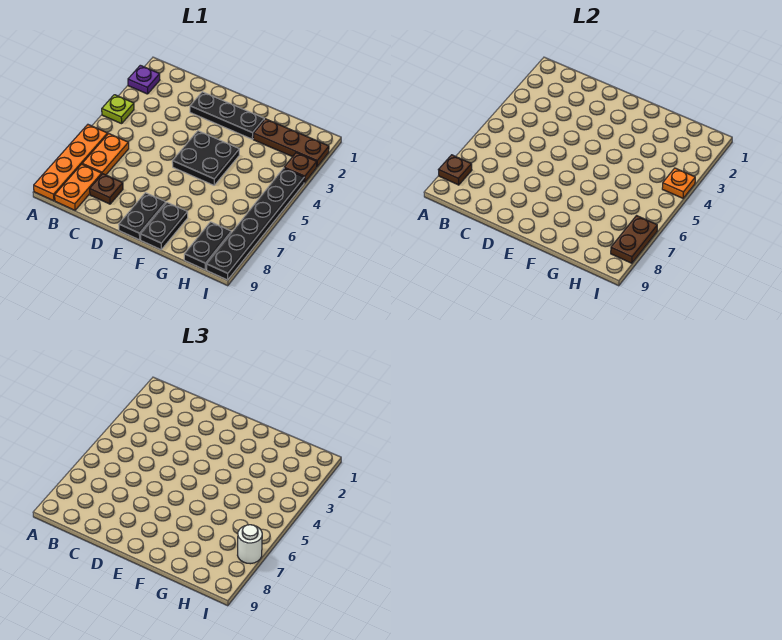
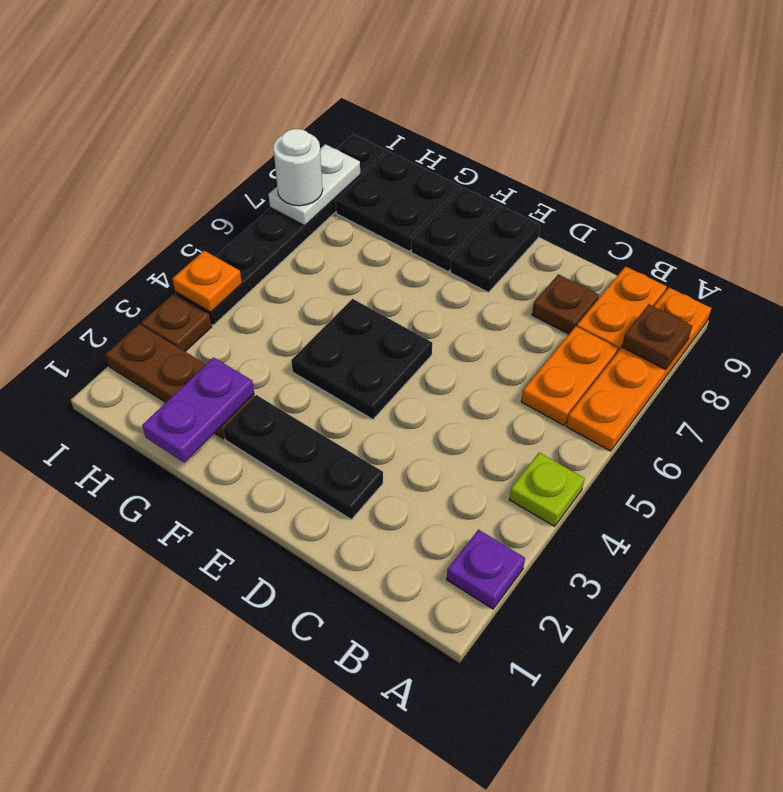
none -> purple plate G1:G2 level 2
black plate H8:H9 level 1 -> black plate G8:H9 level 1
brown plate I7:I8 level 2 -> white plate I7:I8 level 2

